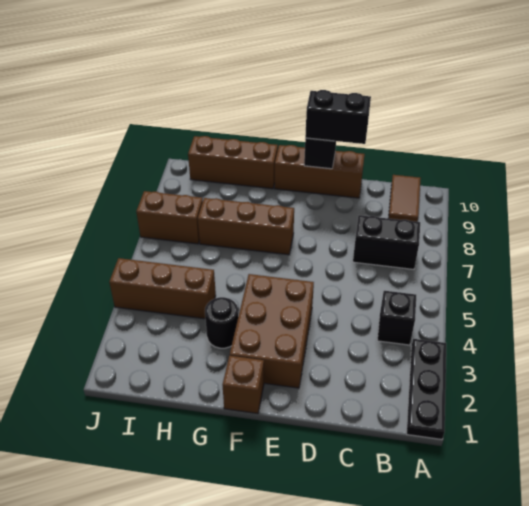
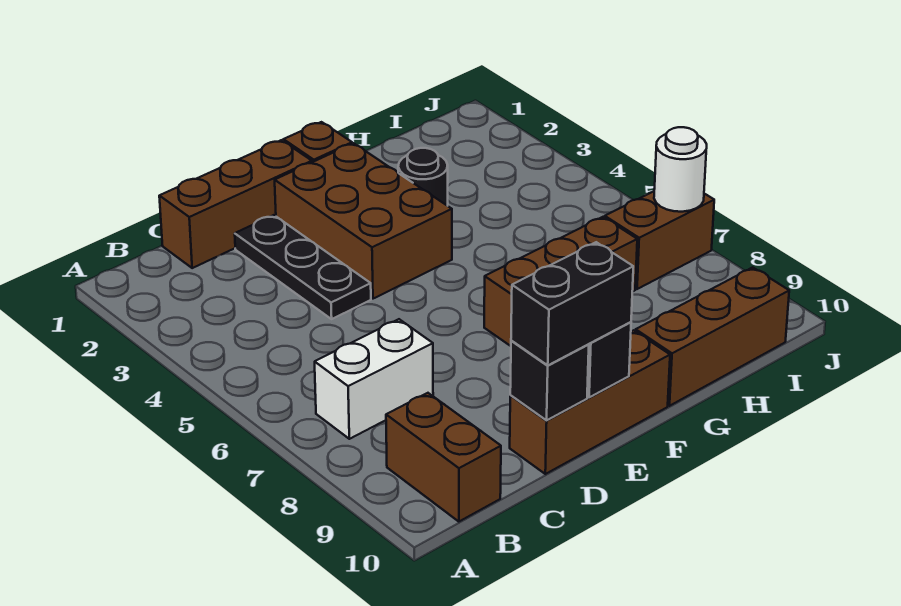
black plate A1:A3 level 1 -> black plate D2:D4 level 1
black brick B4 level 1 -> black brick D10 level 2
black brick B7:C7 level 1 -> white brick B7:C7 level 1
brown tile B9:B10 level 1 -> brown brick B9:B10 level 1
brown brick H4:J4 level 1 -> brown brick C1:E1 level 1
none -> white round brick J7 level 2

